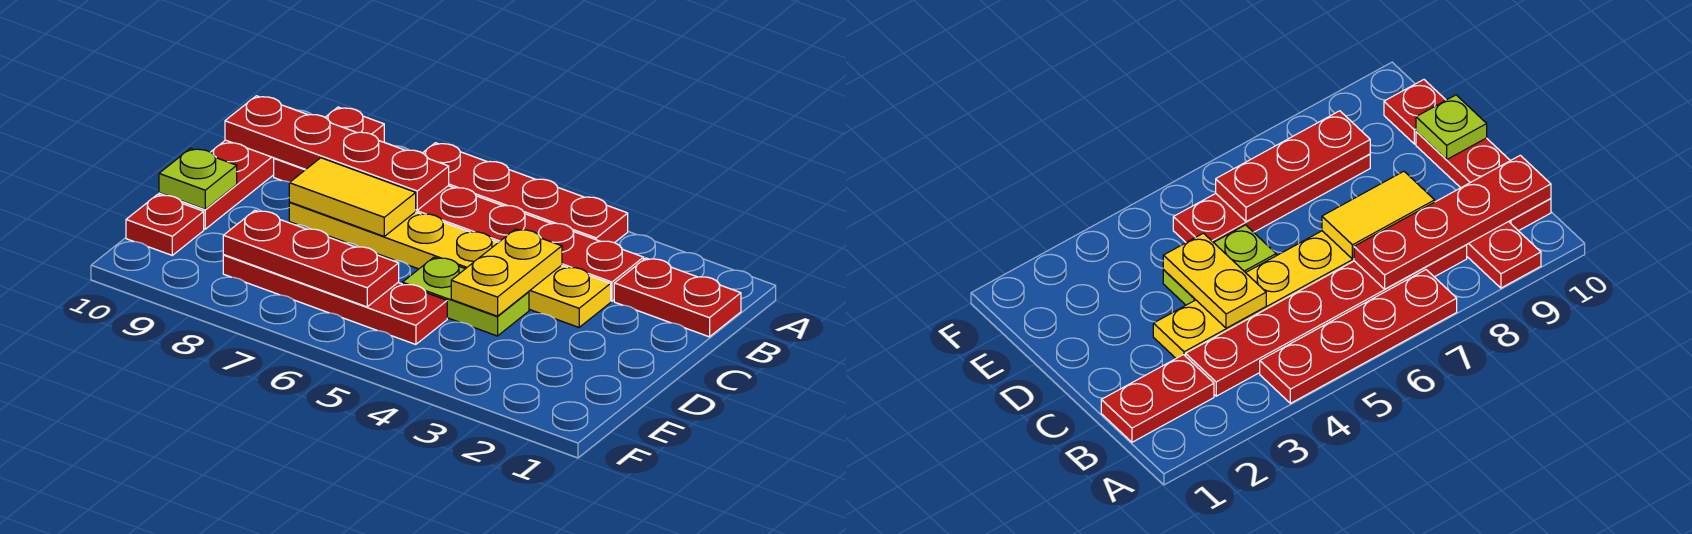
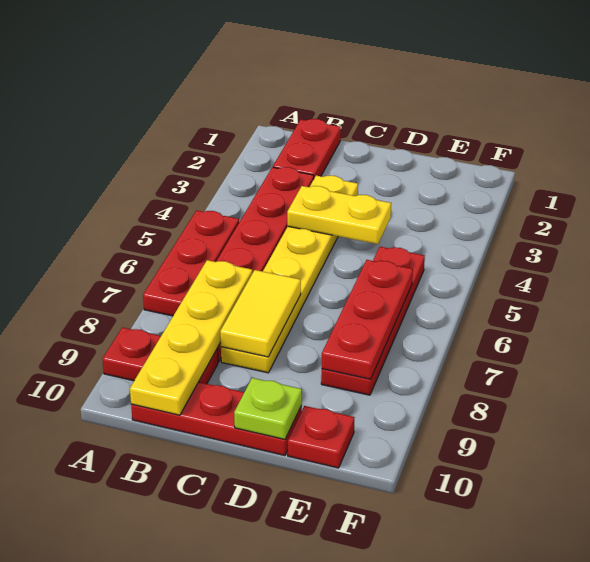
red plate A4:A7 level 1 -> red plate A5:A7 level 1
red plate B7:B10 level 2 -> yellow plate B7:B10 level 2
lime plate D4:D5 level 1 -> none

